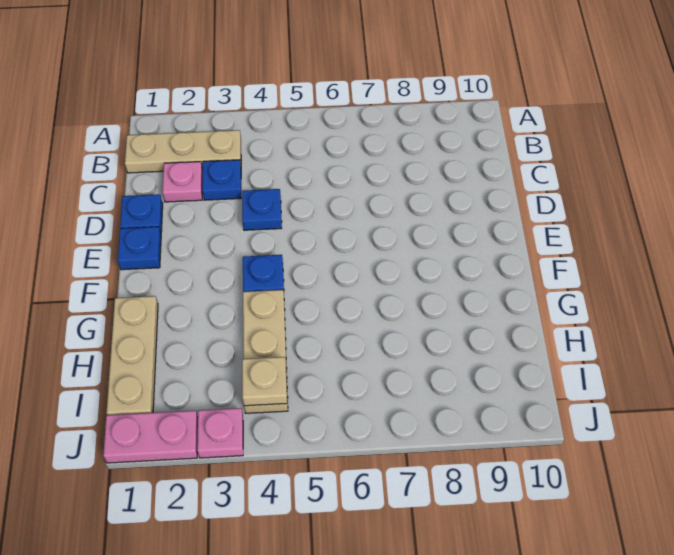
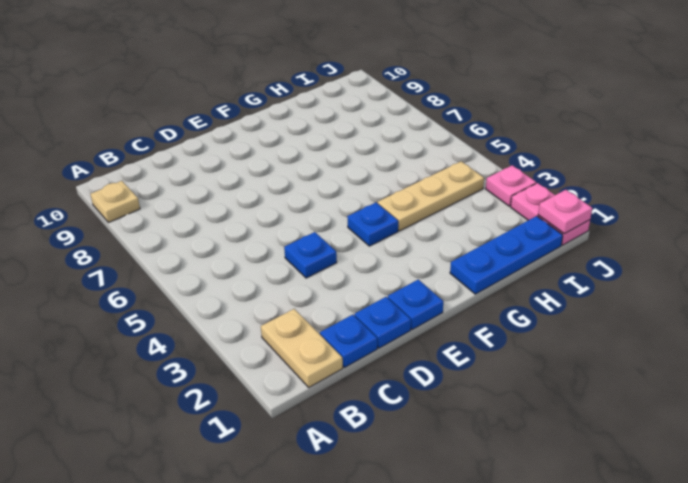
tan plate B1:B3 level 1 -> tan plate B1:B2 level 1
pink plate C2 level 1 -> pink plate J1 level 2
blue plate C3 level 1 -> blue plate C1 level 1
tan plate G1:I1 level 1 -> blue plate G1:I1 level 1
tan plate I4 level 2 -> tan plate A9 level 1

